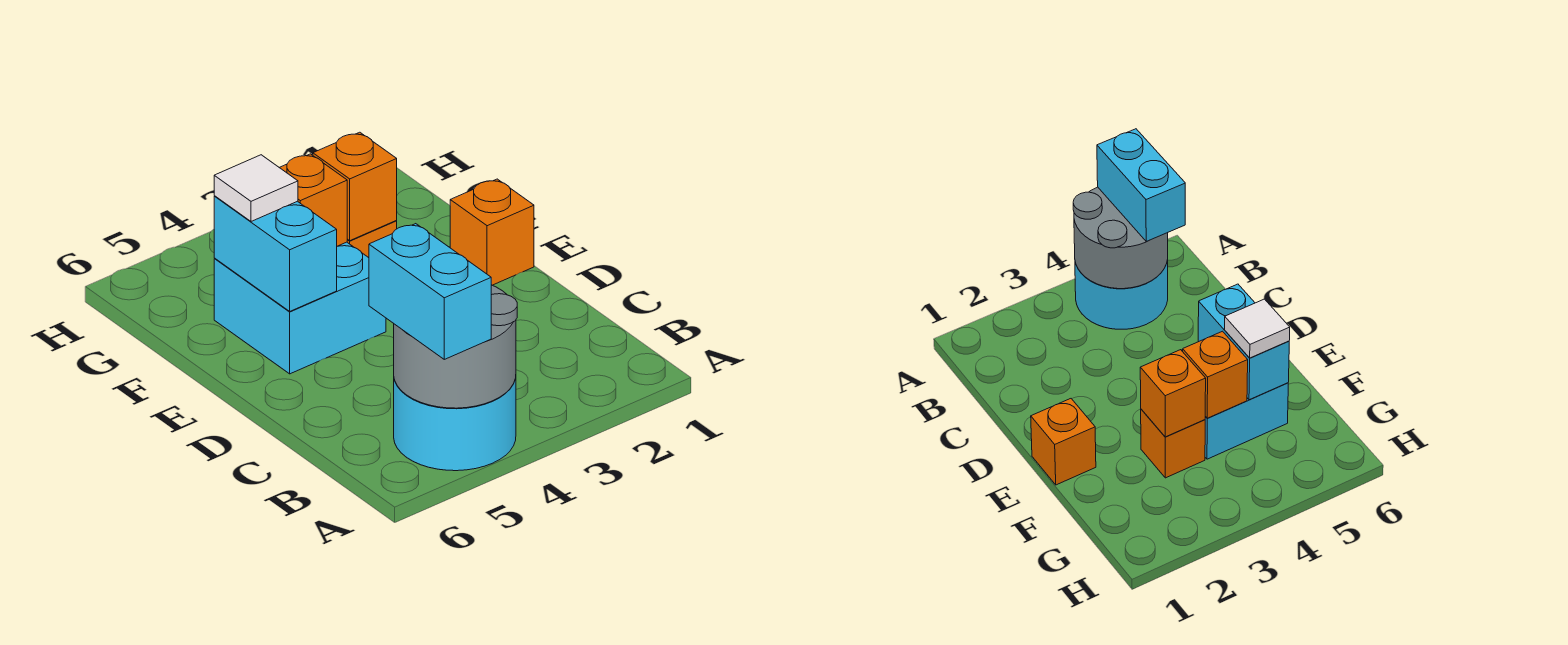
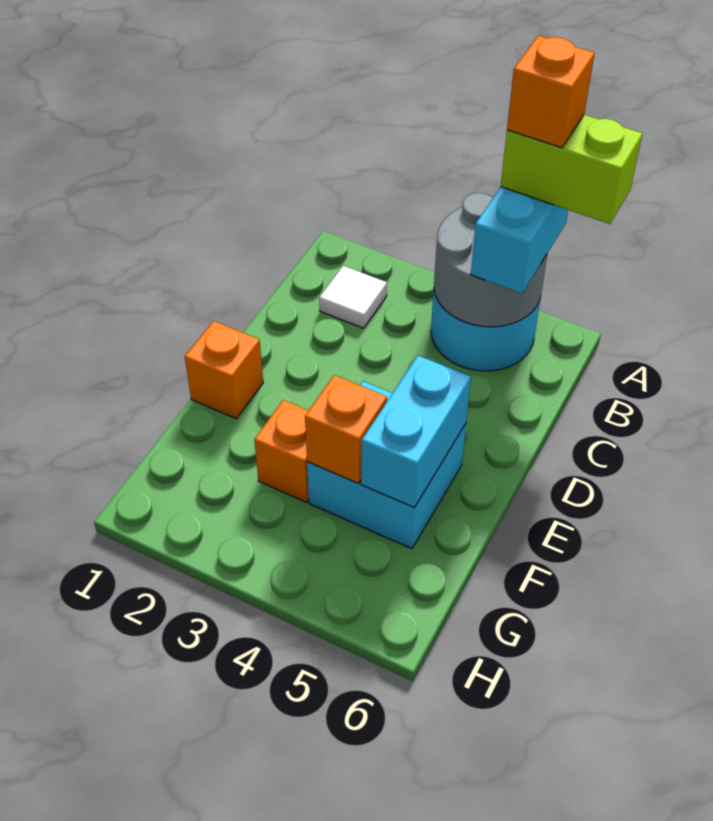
none -> lime brick A5:A6 level 4
orange brick F3 level 2 -> orange brick A5 level 5
white tile F5 level 3 -> white tile B2 level 1

